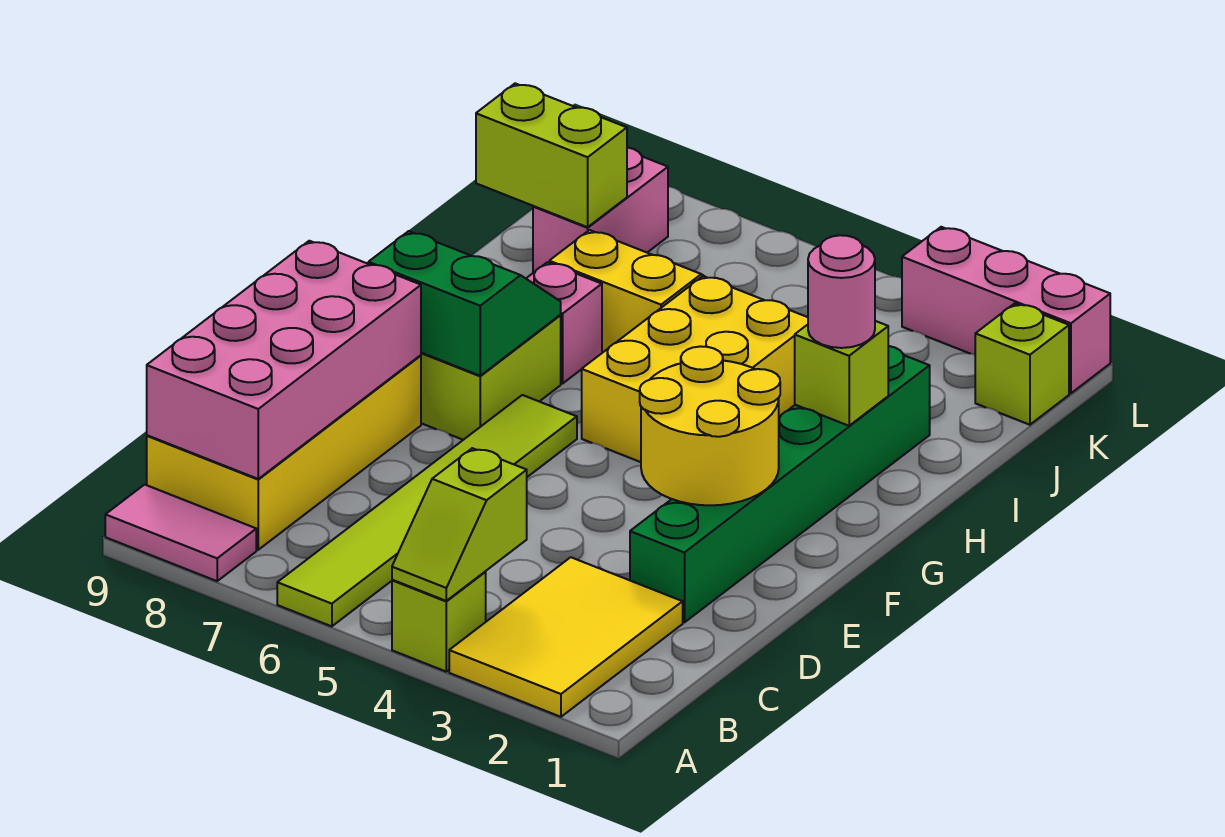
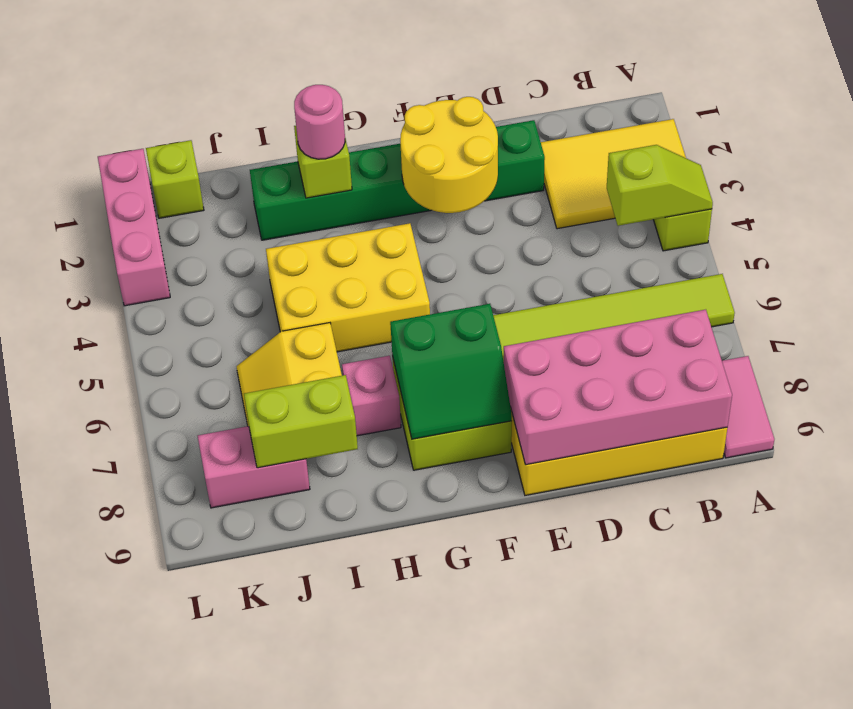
green slope F7:G8 level 2 top F -> green slope F7:G8 level 2 top 7
lime brick J8:J9 level 2 -> lime brick I8:J8 level 2

